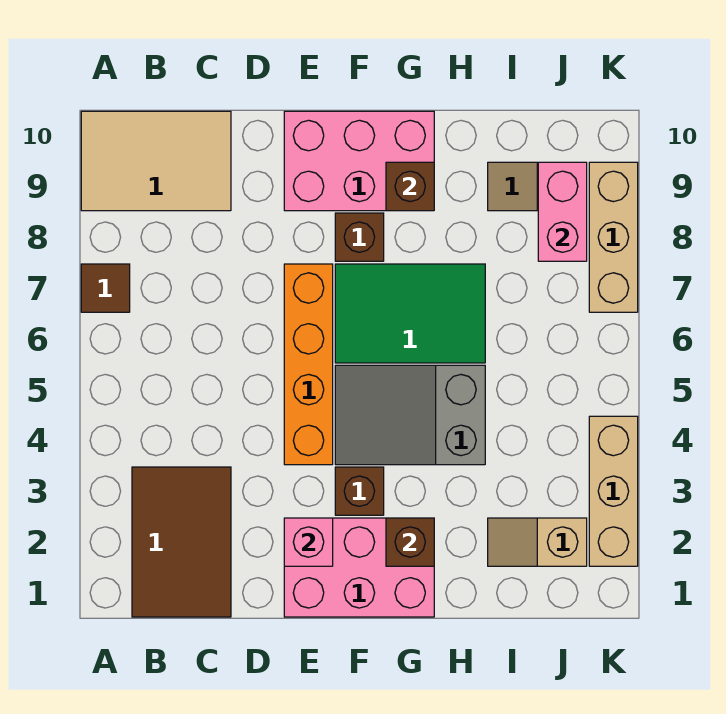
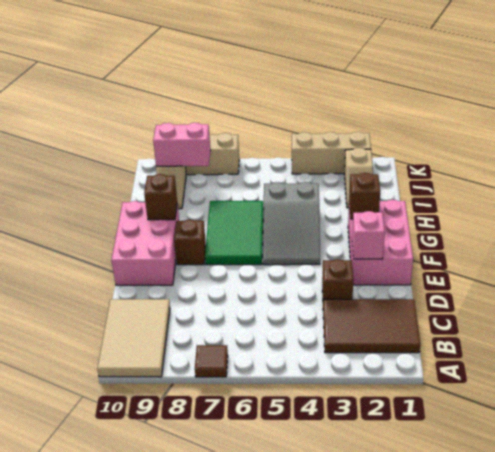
orange brick E4:E7 level 1 -> none
brown brick F3 level 1 -> brown brick D3 level 1

